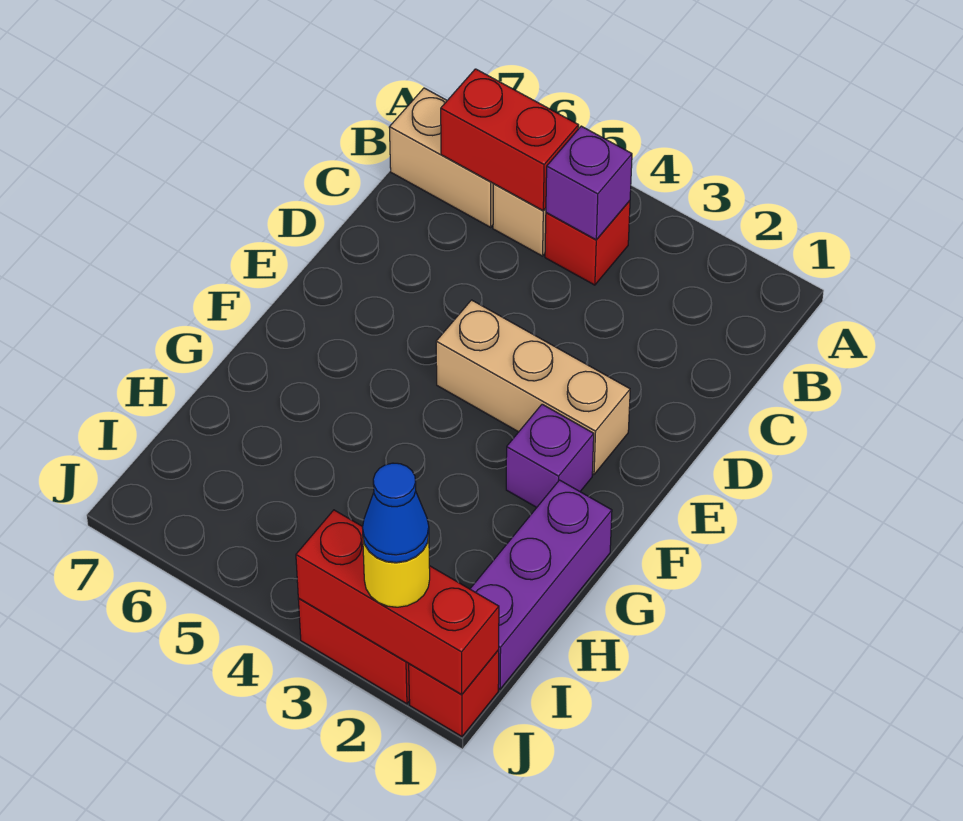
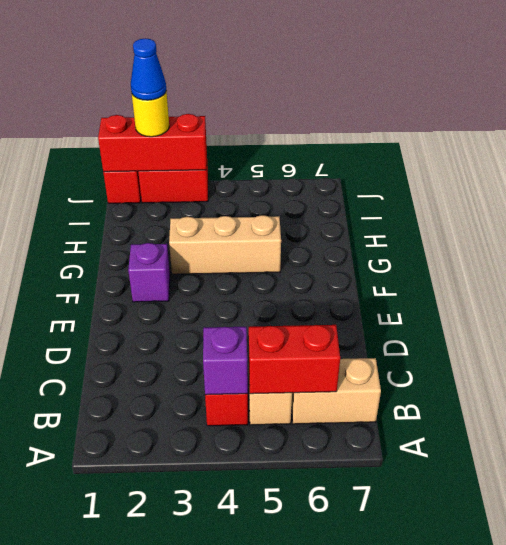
tan brick E2:E4 level 1 -> tan brick G3:G5 level 1
purple brick G1:I1 level 1 -> none

